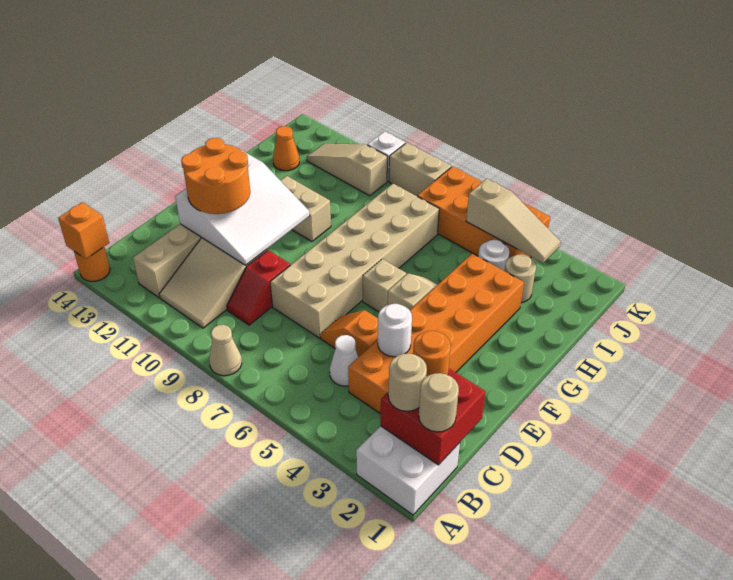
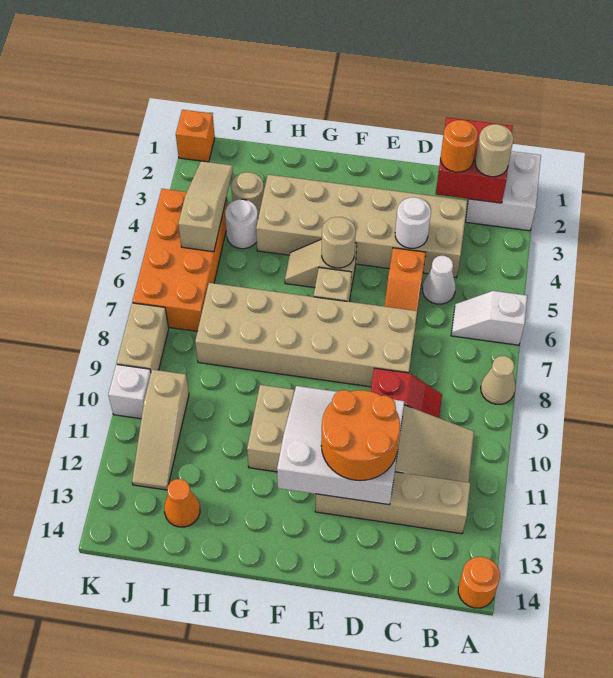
none -> white slope A6:B6 level 1 top A
orange brick A14 level 2 -> orange brick K1 level 1
tan round brick B1 level 3 -> tan round brick F5 level 2
orange brick C3:H4 level 1 -> tan brick C3:H4 level 1

